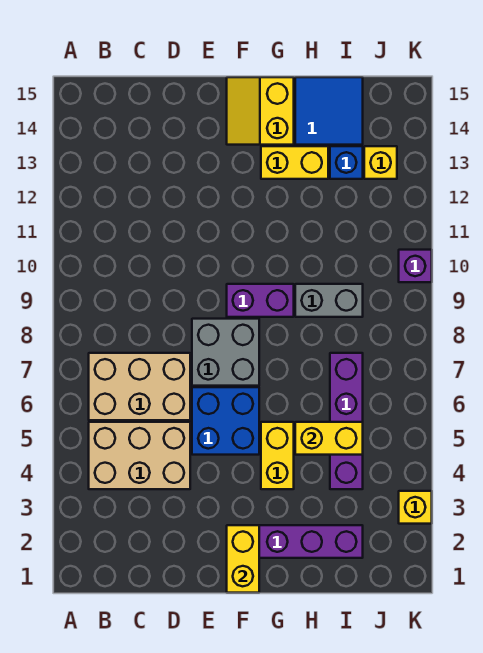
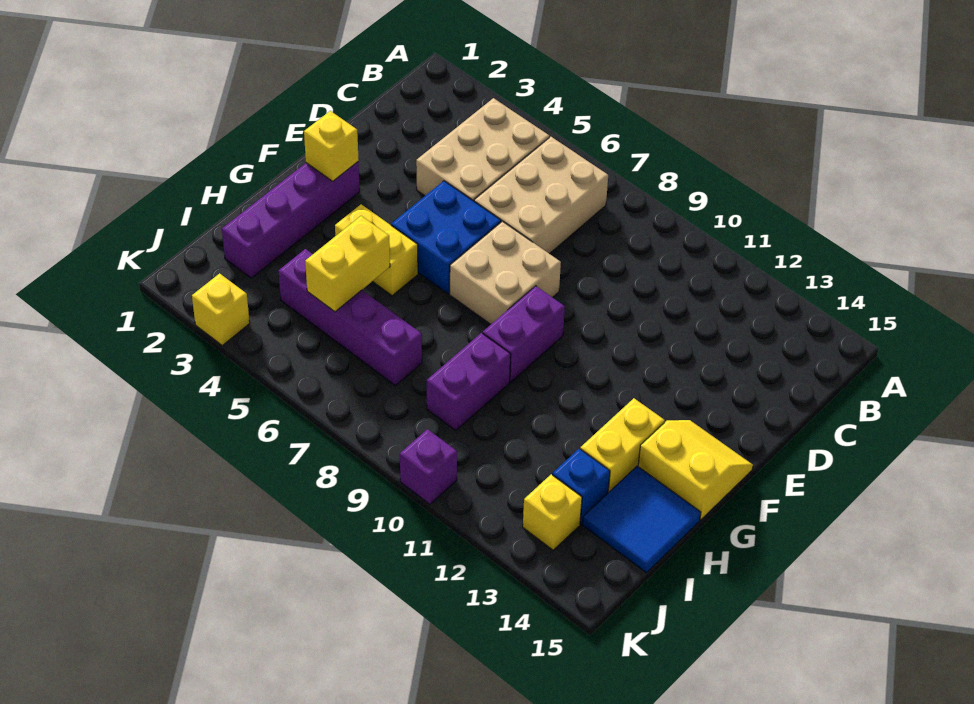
grey brick E7:F8 level 1 -> tan brick E7:F8 level 1
yellow brick F1:F2 level 2 -> yellow brick F2 level 2
grey brick H9:I9 level 1 -> purple brick H9:I9 level 1

